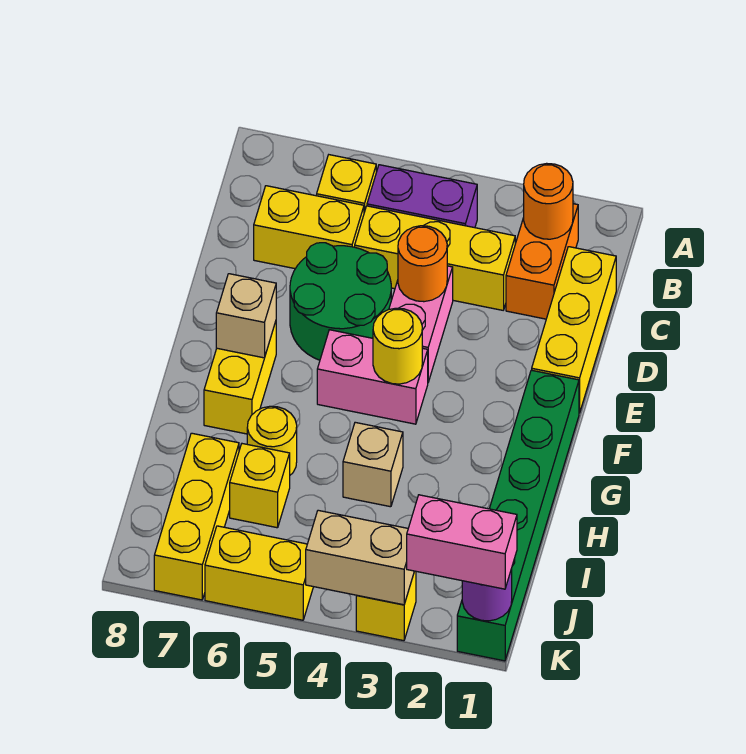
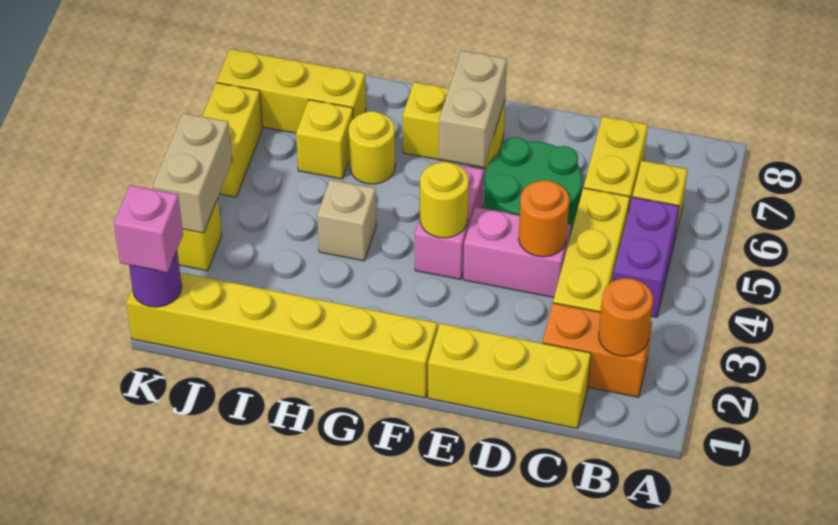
green brick F1:K1 level 1 -> yellow brick F1:K1 level 1
tan brick F7 level 2 -> tan brick F6:F7 level 2
pink brick K1:K2 level 3 -> pink brick K1 level 3

